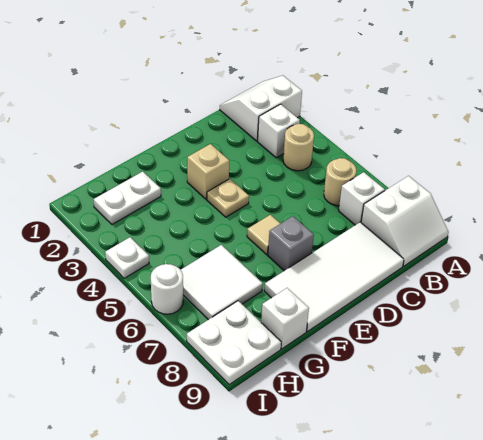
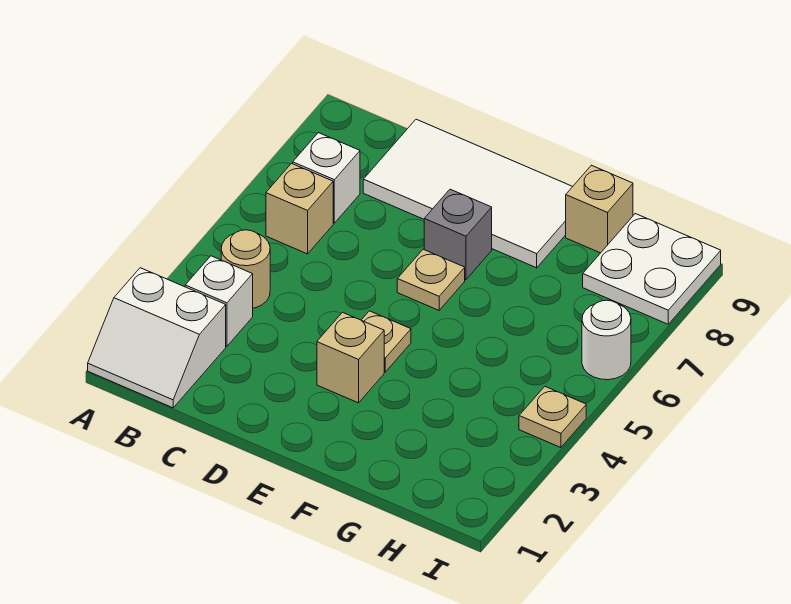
white slope A8:B9 level 1 top 8 -> none
tan round brick B6 level 1 -> tan brick B6 level 1
tan tile E6 level 1 -> tan plate E6 level 1
white plate G2:H2 level 1 -> none
white tile G6:H7 level 1 -> none
white brick G9 level 1 -> tan brick G9 level 1
white plate I4 level 1 -> tan plate I4 level 1

